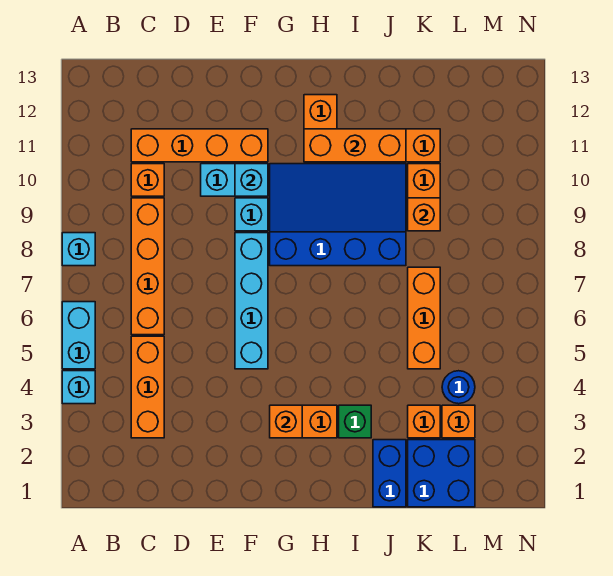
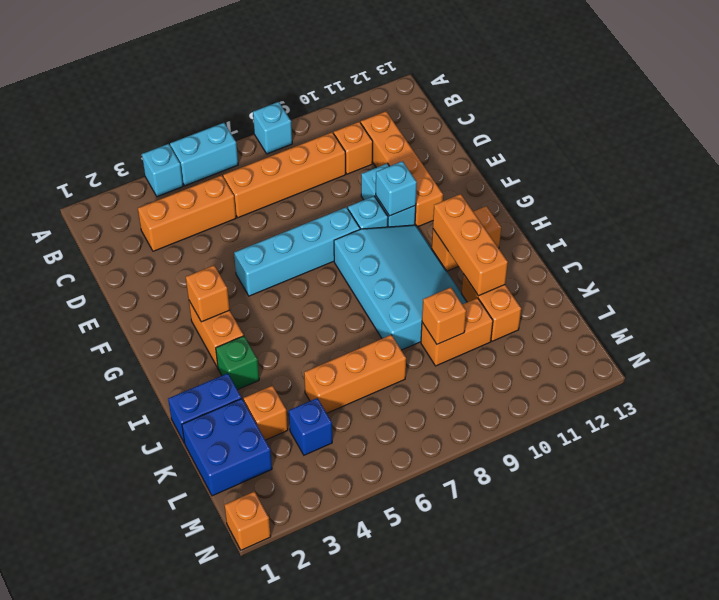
blue slope G8:J10 level 1 top 8 -> cyan slope G8:J10 level 1 top 8
orange brick L3 level 1 -> orange brick N1 level 1
blue round brick L4 level 1 -> blue brick L4 level 1

